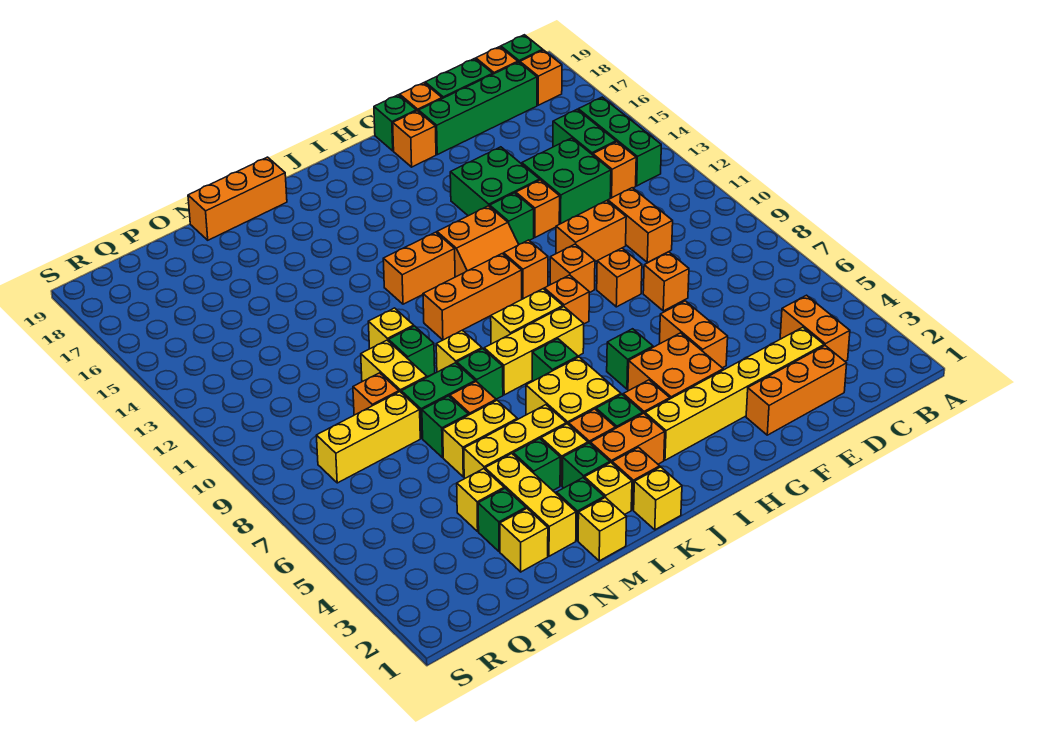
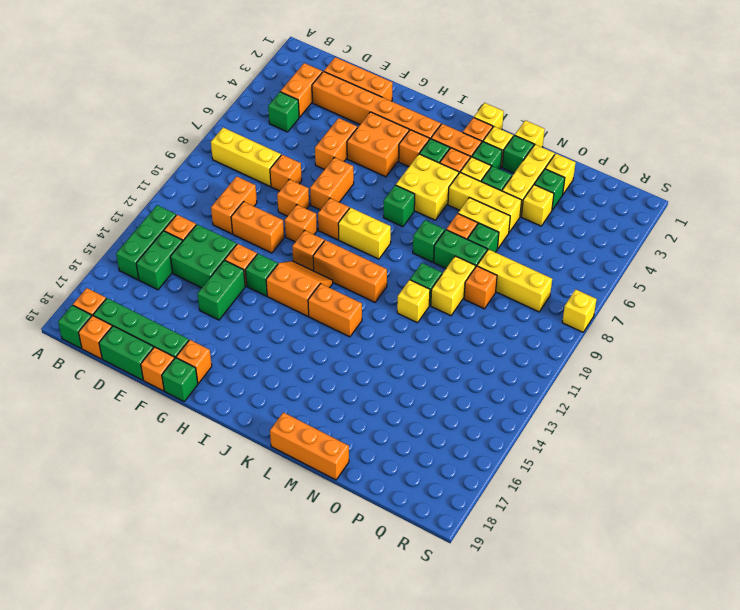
yellow brick D3:I3 level 1 -> orange brick D3:I3 level 1
green brick F14:G15 level 1 -> green brick F14:F15 level 1
none -> orange brick G7:G8 level 1
green brick H6 level 1 -> green brick C5 level 1
yellow brick I8:K8 level 1 -> yellow brick B8:D8 level 1
yellow brick L9 level 1 -> yellow brick S8 level 1

